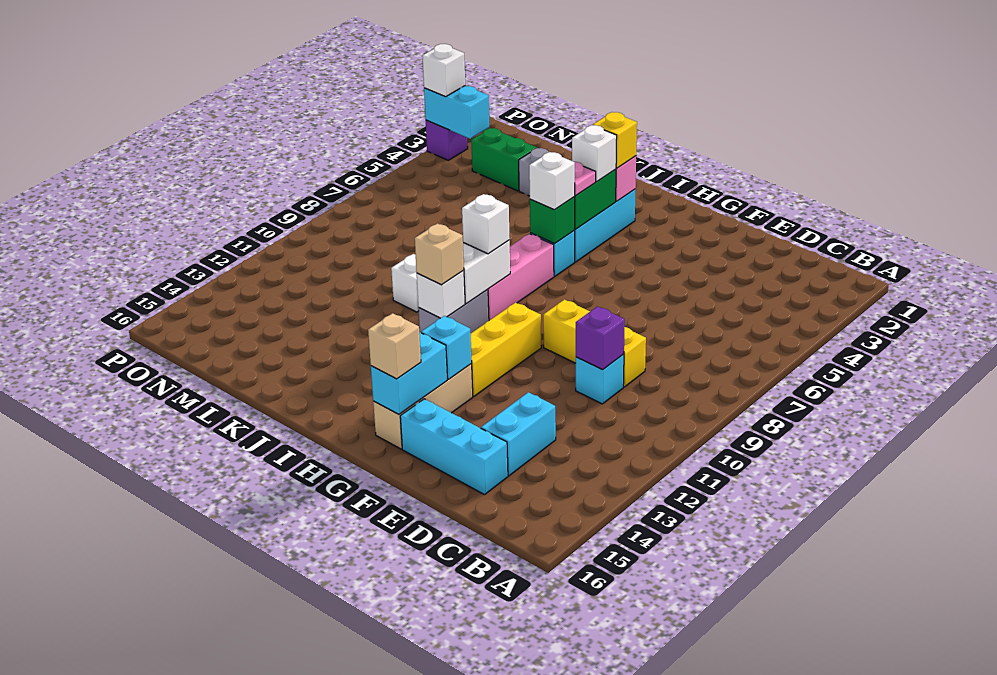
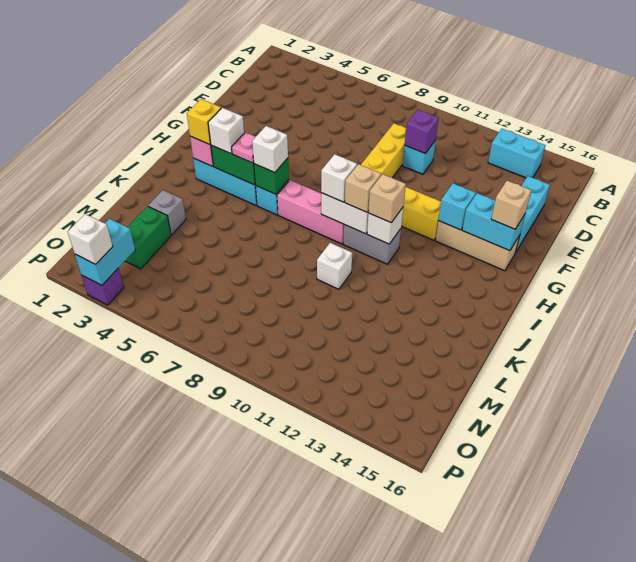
cyan brick D13:D14 level 1 -> cyan brick B13:B14 level 1
none -> tan brick I10 level 3

